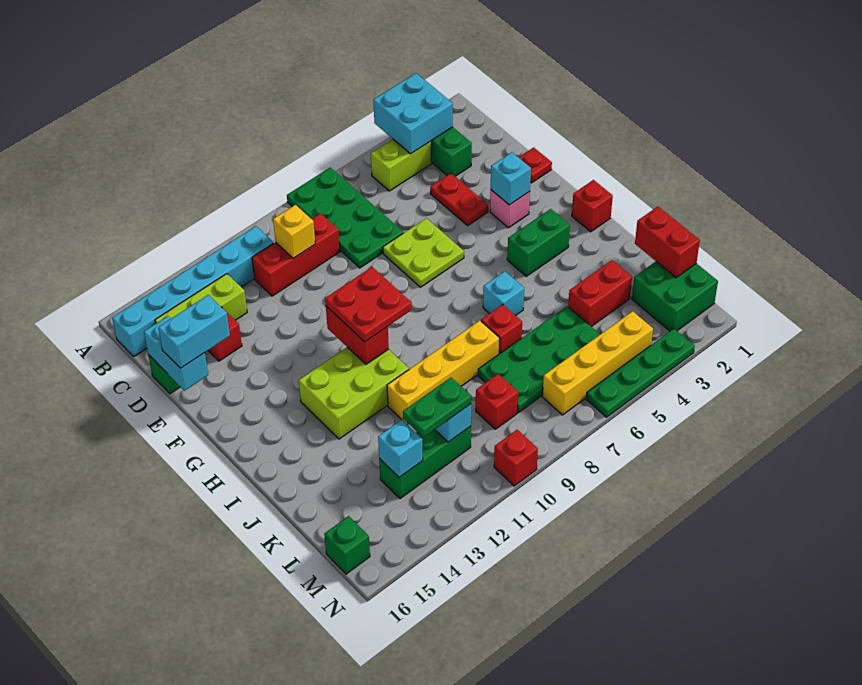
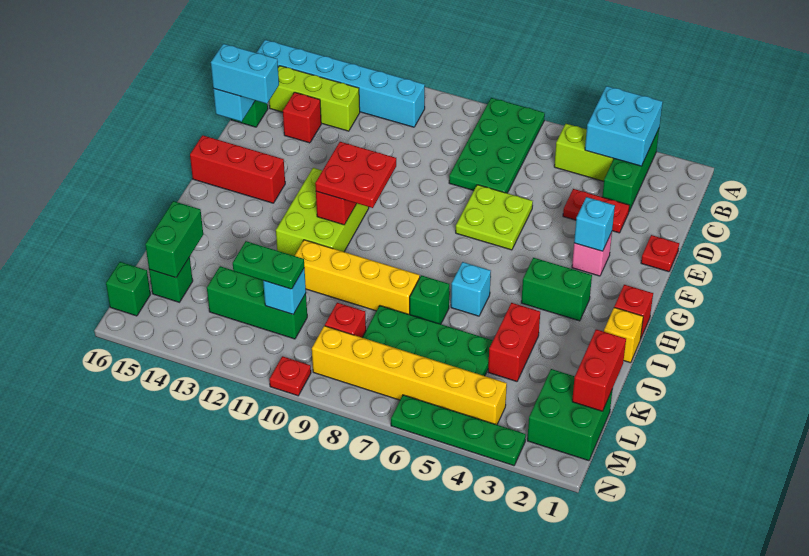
red brick C9:C11 level 1 -> red brick G14:G16 level 1
yellow brick C10 level 2 -> yellow brick I1 level 1
red plate D4:E4 level 1 -> red plate D3:D4 level 1
lime brick H11:I13 level 1 -> lime brick G11:I12 level 1
red brick J7 level 1 -> green brick J7 level 1
red brick K3:K4 level 1 -> red brick J4:K4 level 1
none -> green brick K15:L15 level 2
cyan brick L13 level 2 -> none
none -> green brick L15 level 1
yellow brick M4:M7 level 1 -> yellow brick M4:M9 level 1
red brick N10 level 1 -> red plate N10 level 1

